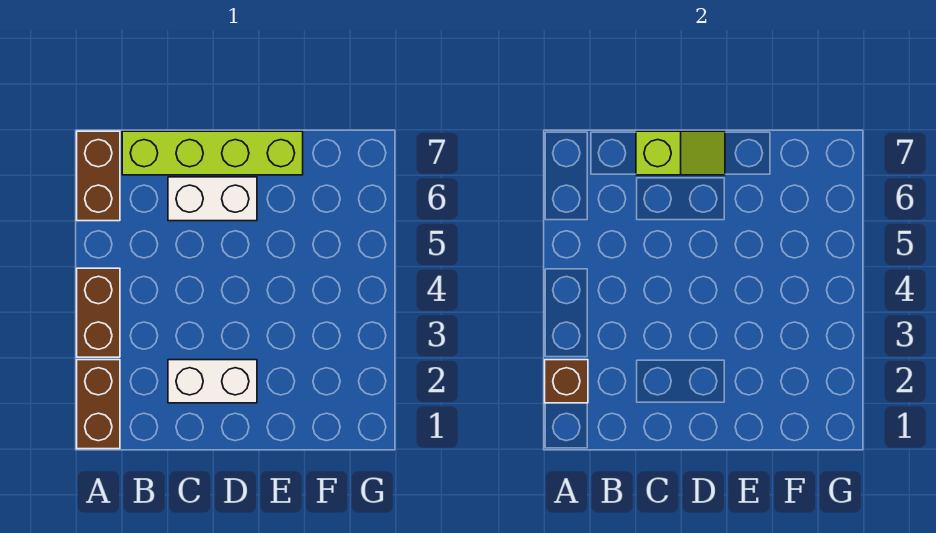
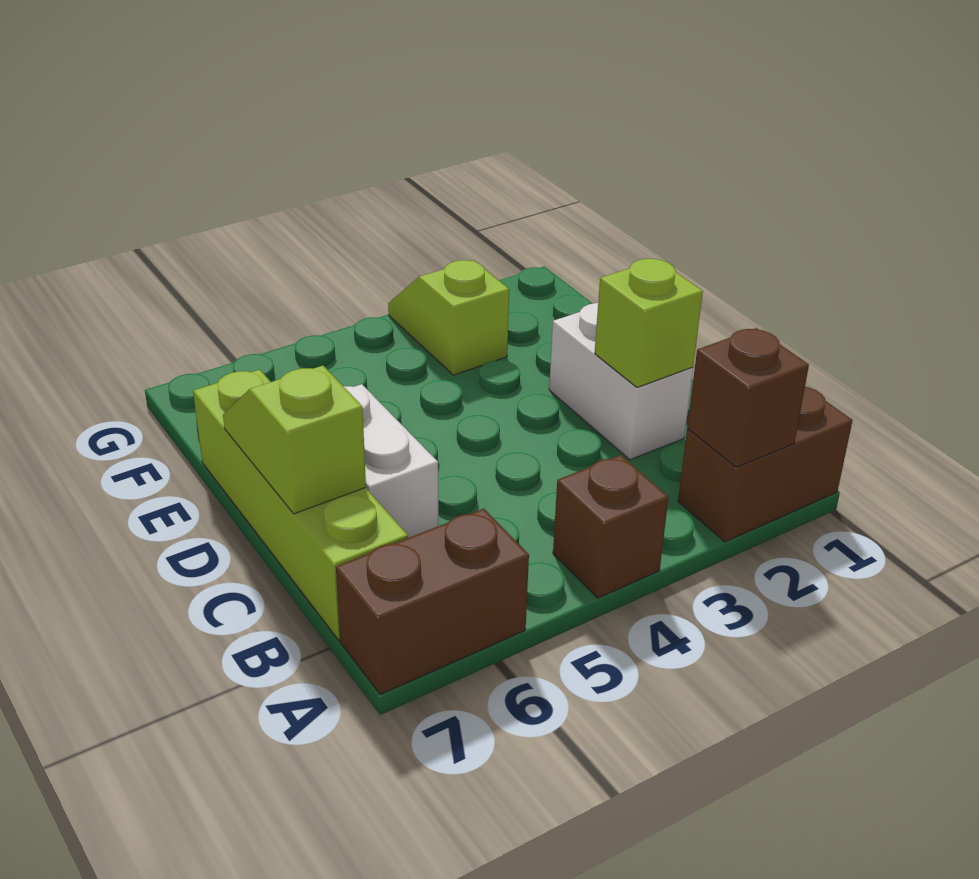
brown brick A3:A4 level 1 -> brown brick A4 level 1
none -> lime brick C2 level 2
none -> lime slope F3:G3 level 1 top F

